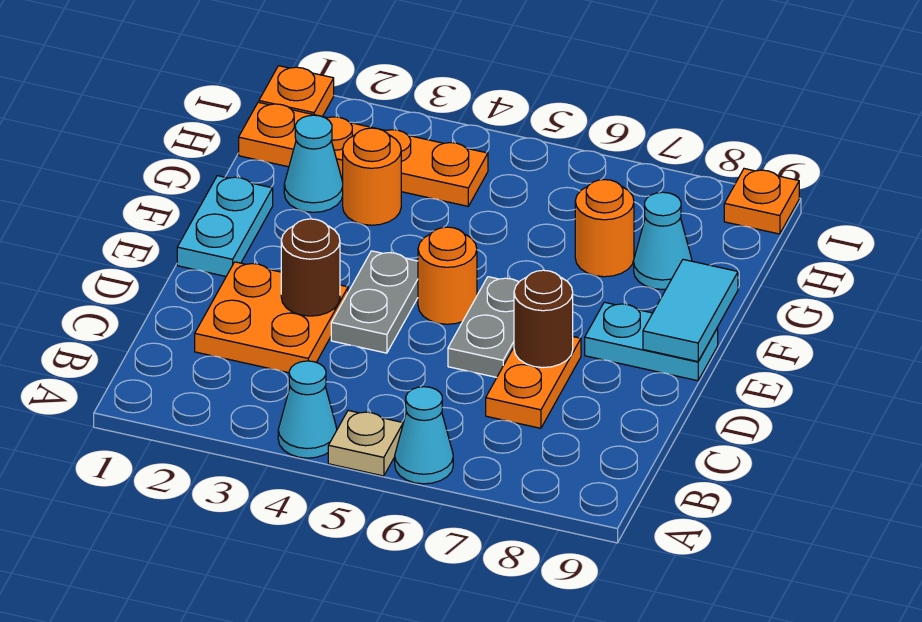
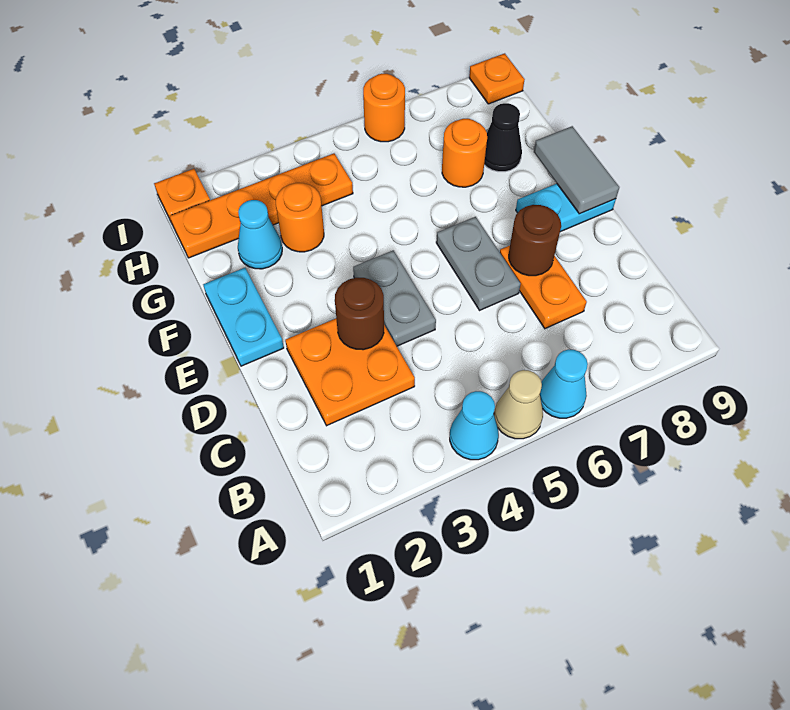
tan plate A5 level 1 -> tan cone A5 level 1
orange round brick E5 level 1 -> orange round brick I6 level 1
cyan tile E9:F9 level 2 -> grey tile E9:F9 level 2
cyan cone G8 level 1 -> black cone G8 level 1

